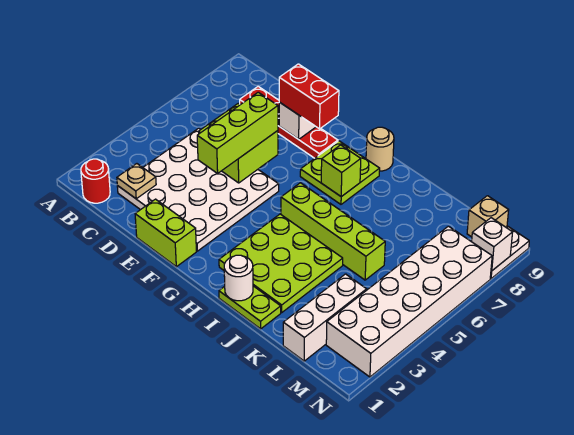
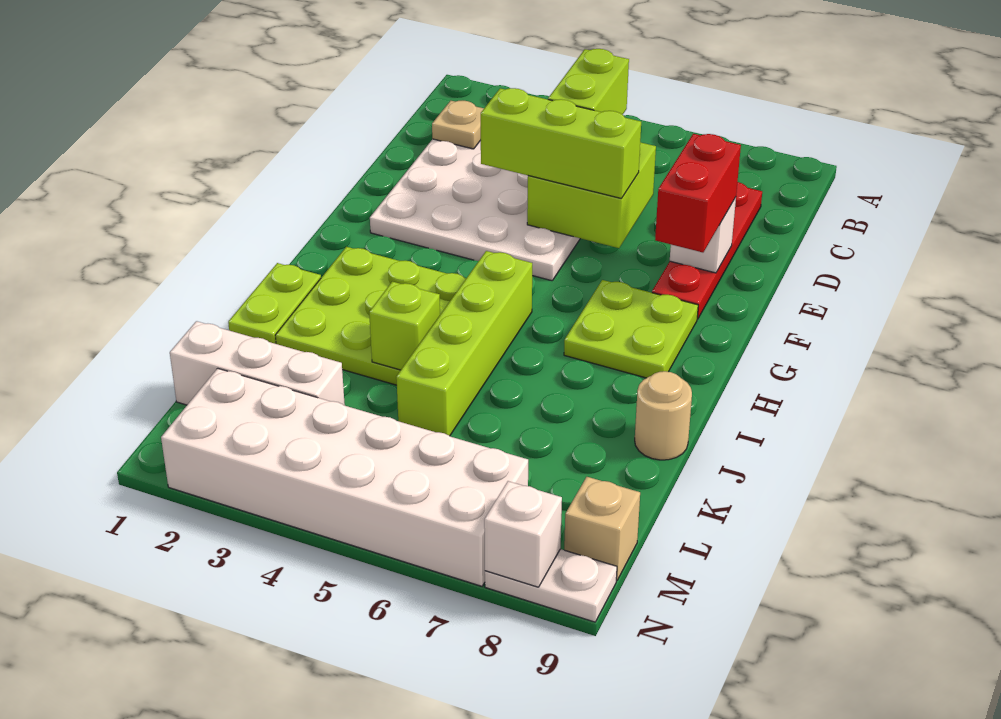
red round brick B1 level 1 -> none
lime brick E1:F1 level 1 -> lime brick C5:D5 level 3
lime brick H7 level 2 -> lime brick J4 level 2
tan round brick H9 level 1 -> tan round brick J9 level 1
white round brick I1 level 2 -> none

